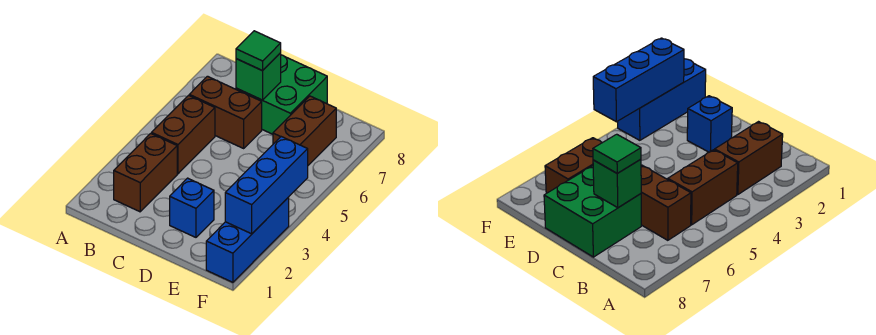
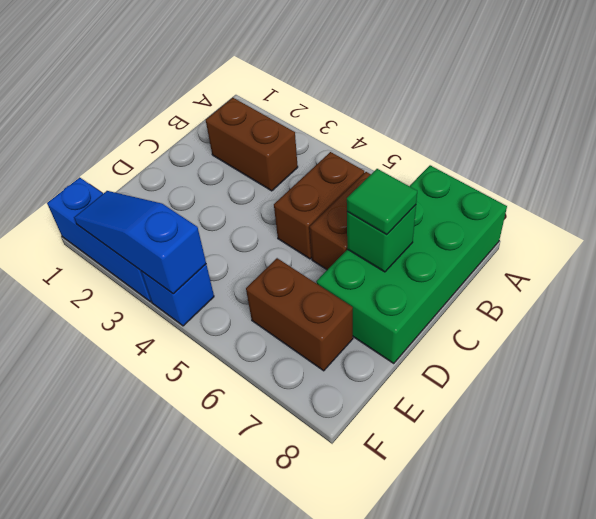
brown brick B4:B5 level 1 -> brown brick B5:C5 level 1
green brick C7:D8 level 1 -> green brick A7:D8 level 1
blue brick D2 level 1 -> blue brick F4 level 1
blue brick F2:F4 level 2 -> blue slope F2:F4 level 2 top 4

